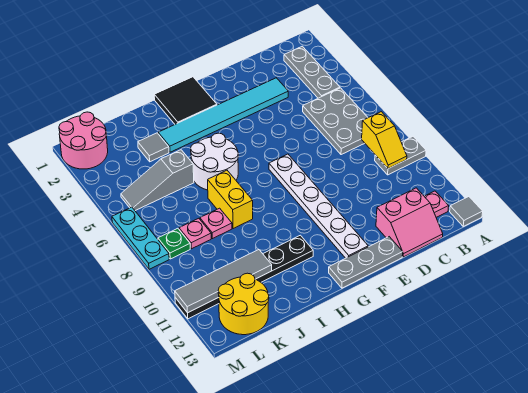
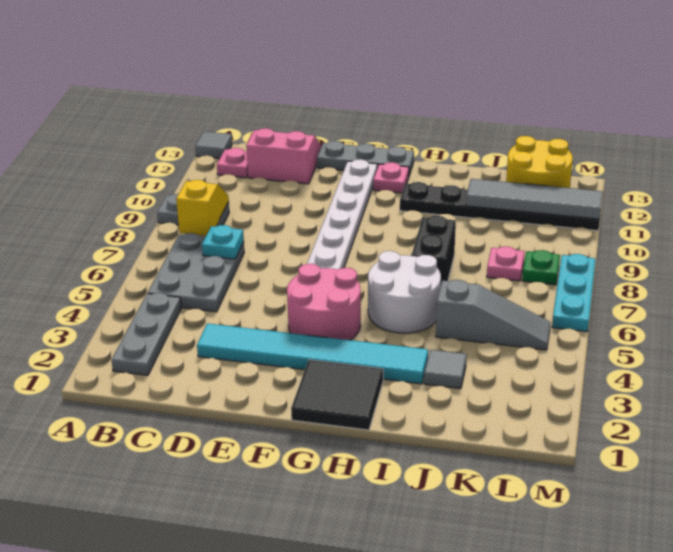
none -> cyan plate C7 level 2
yellow brick I7:I8 level 1 -> black brick I7:I8 level 1
pink plate J8 level 1 -> pink plate G12 level 1
pink round brick L1:M2 level 1 -> pink round brick F4:G5 level 1

